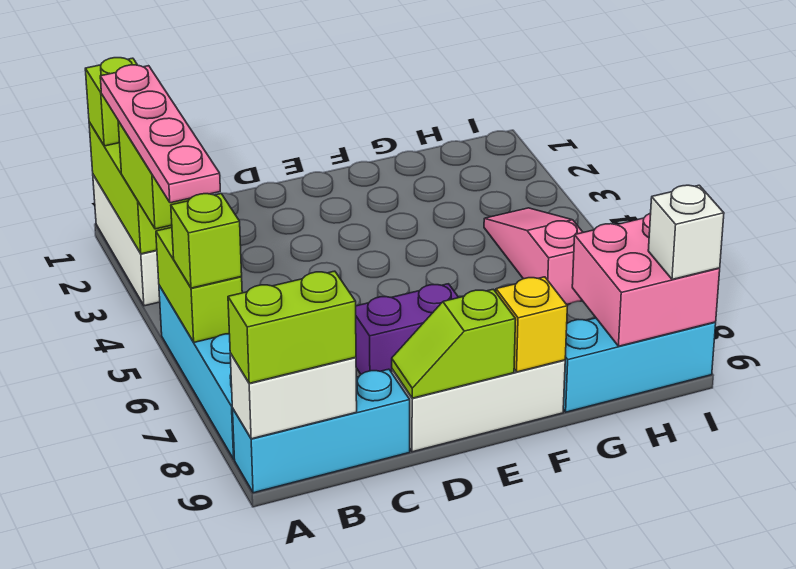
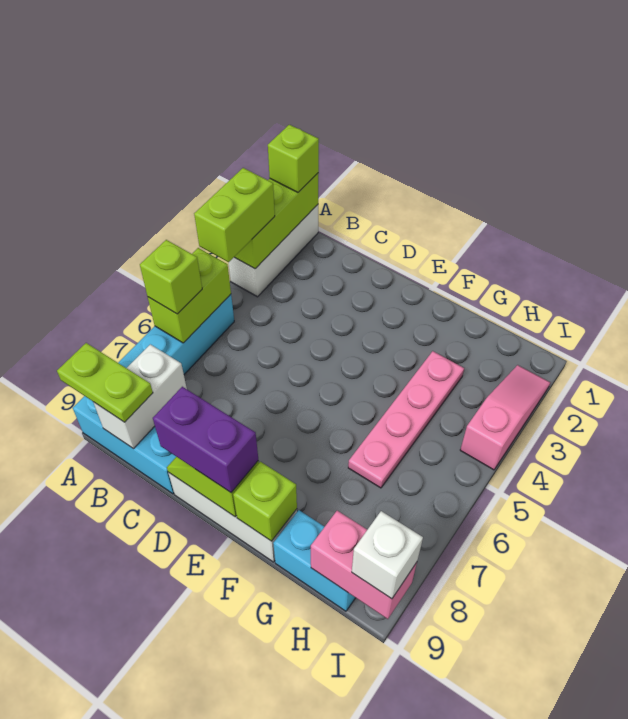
pink plate A2:A5 level 4 -> pink plate G3:G6 level 1
white brick A9:B9 level 2 -> white brick B8:B9 level 2
lime brick A9:B9 level 3 -> lime plate A9:B9 level 3
purple brick D7:E7 level 1 -> purple brick D9:E9 level 3
yellow brick F9 level 2 -> lime brick F9 level 2
cyan brick G9:I9 level 1 -> cyan brick G9:H9 level 1
pink slope H4:H6 level 1 top 6 -> pink slope I2:I4 level 1 top 4
pink brick H8:I9 level 2 -> pink brick H9:I9 level 2

